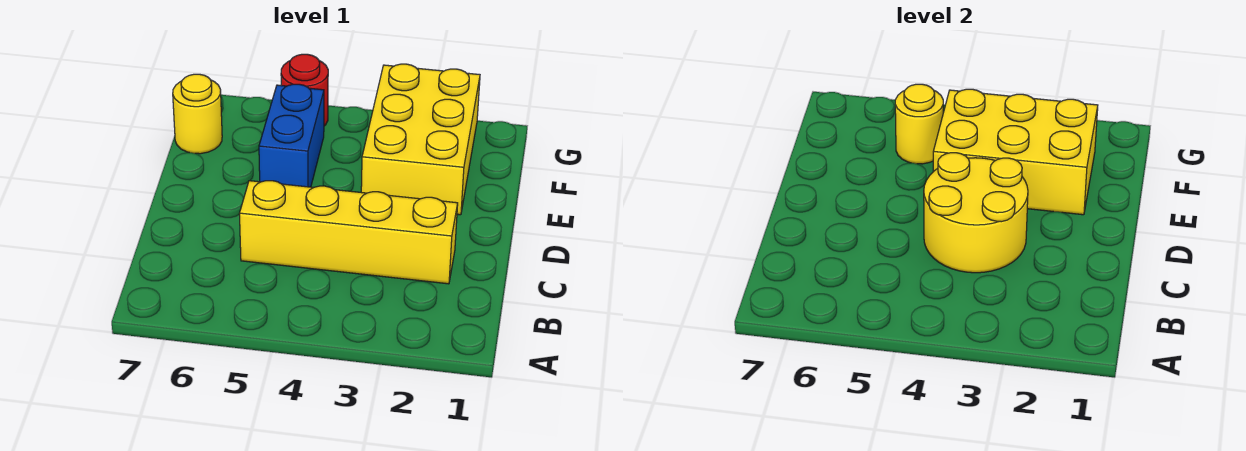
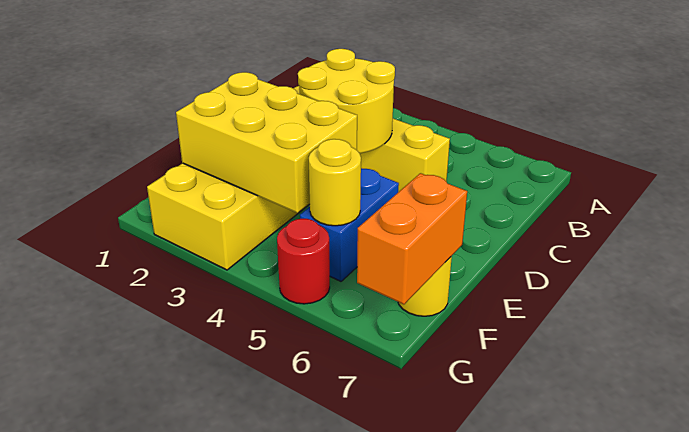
none -> orange brick F7:G7 level 2

